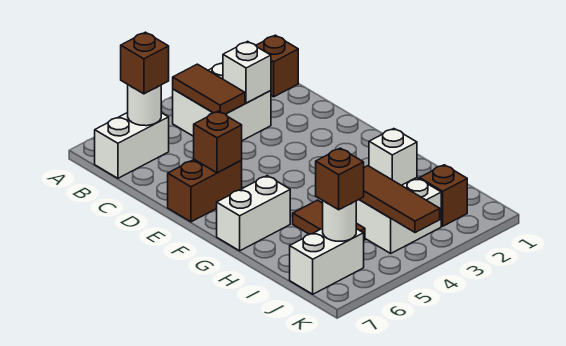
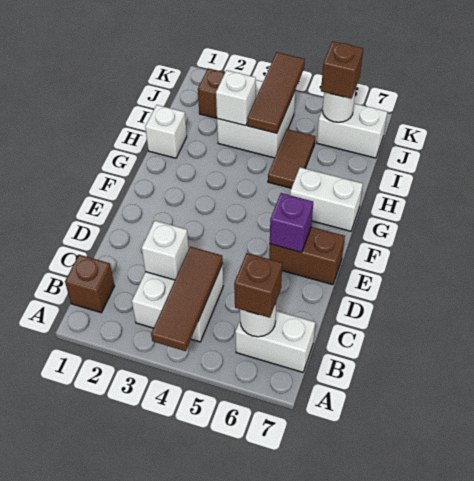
brown tile B4:C4 level 2 -> brown tile A4:C4 level 2
brown brick E6 level 2 -> purple brick E6 level 2
none -> white brick H1 level 1

